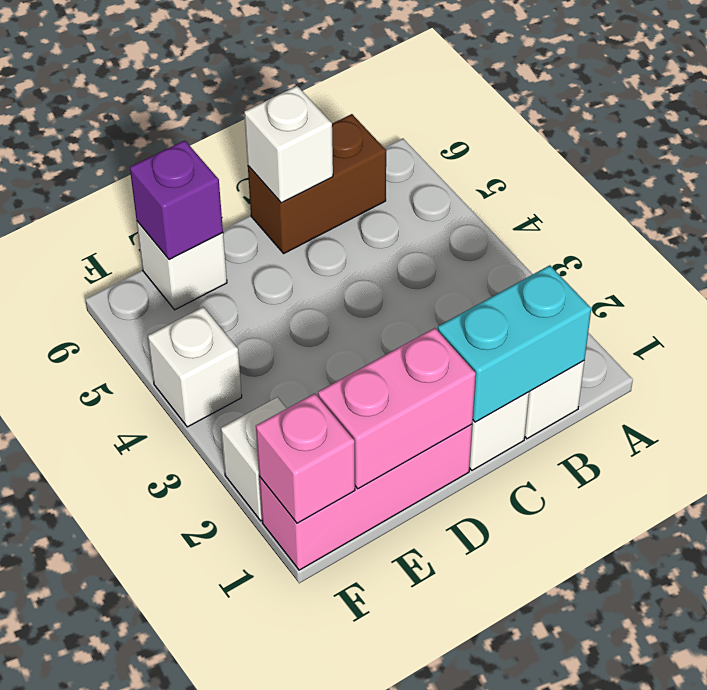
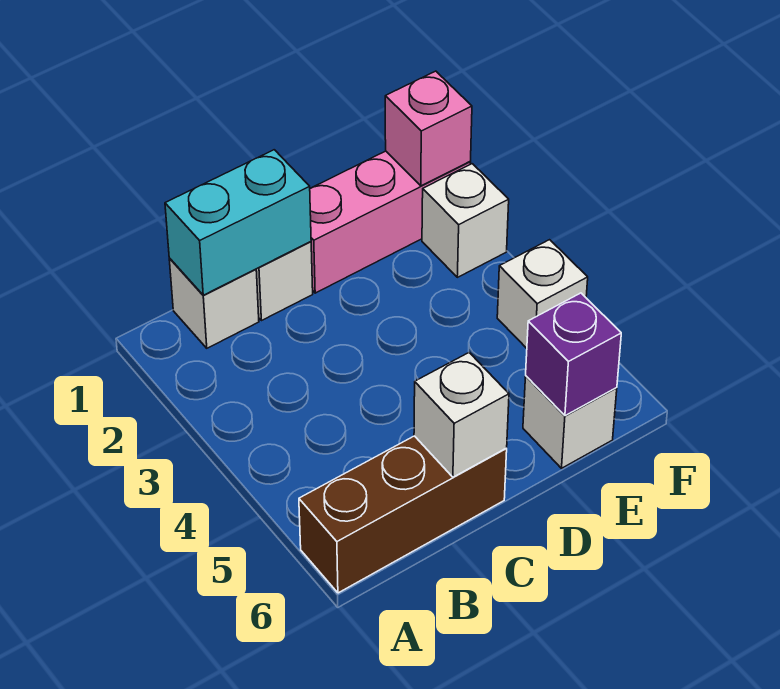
brown brick B6:C6 level 1 -> brown brick A6:C6 level 1
pink brick D1:E1 level 2 -> none

